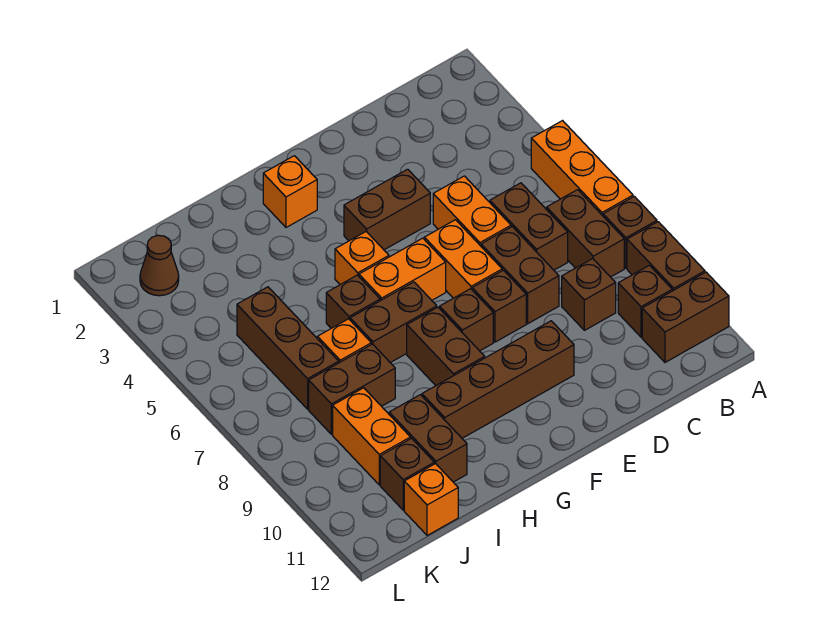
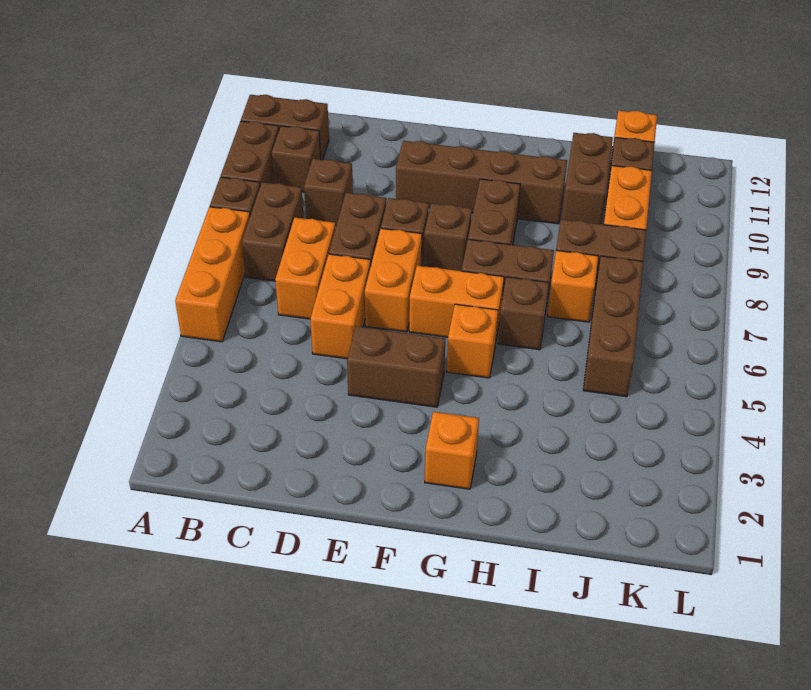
brown brick C6:C7 level 1 -> orange brick C6:C7 level 1
brown cone K2 level 1 -> none

